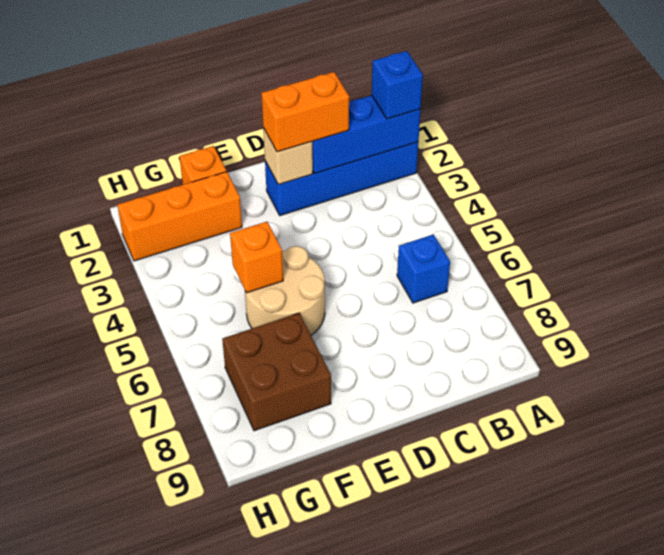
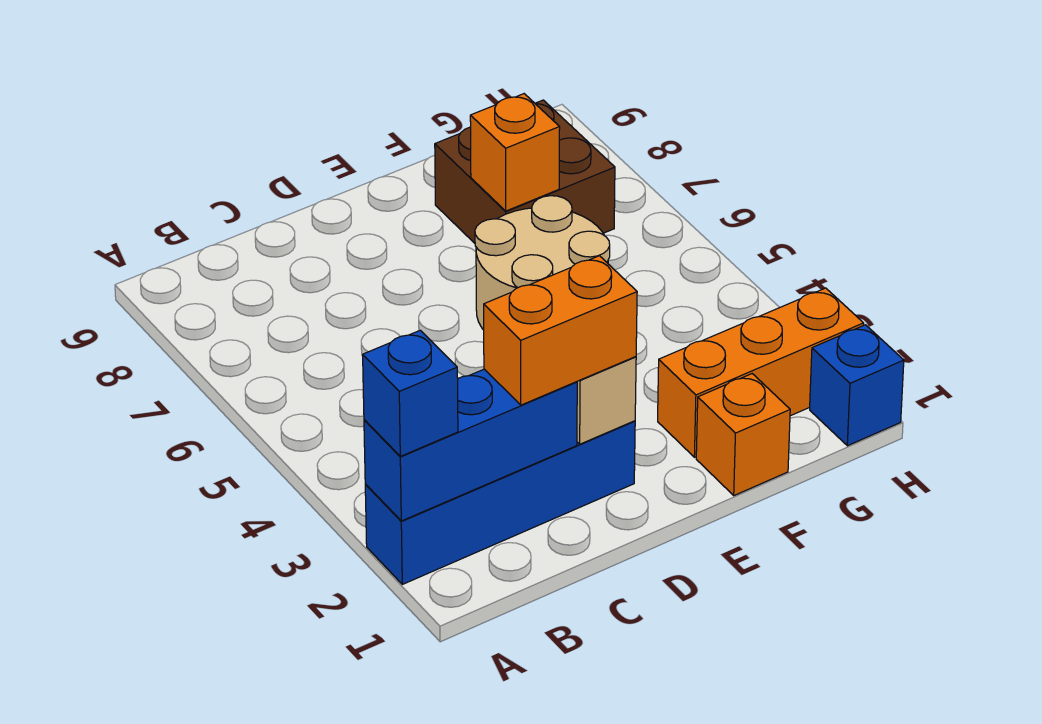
blue brick B6 level 1 -> blue brick H1 level 1
orange brick F5 level 2 -> orange brick F7 level 2

